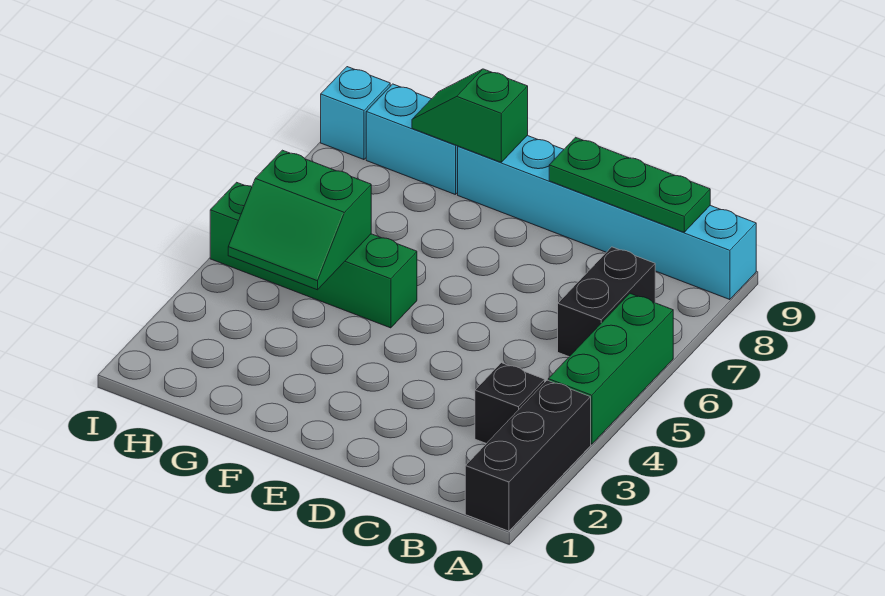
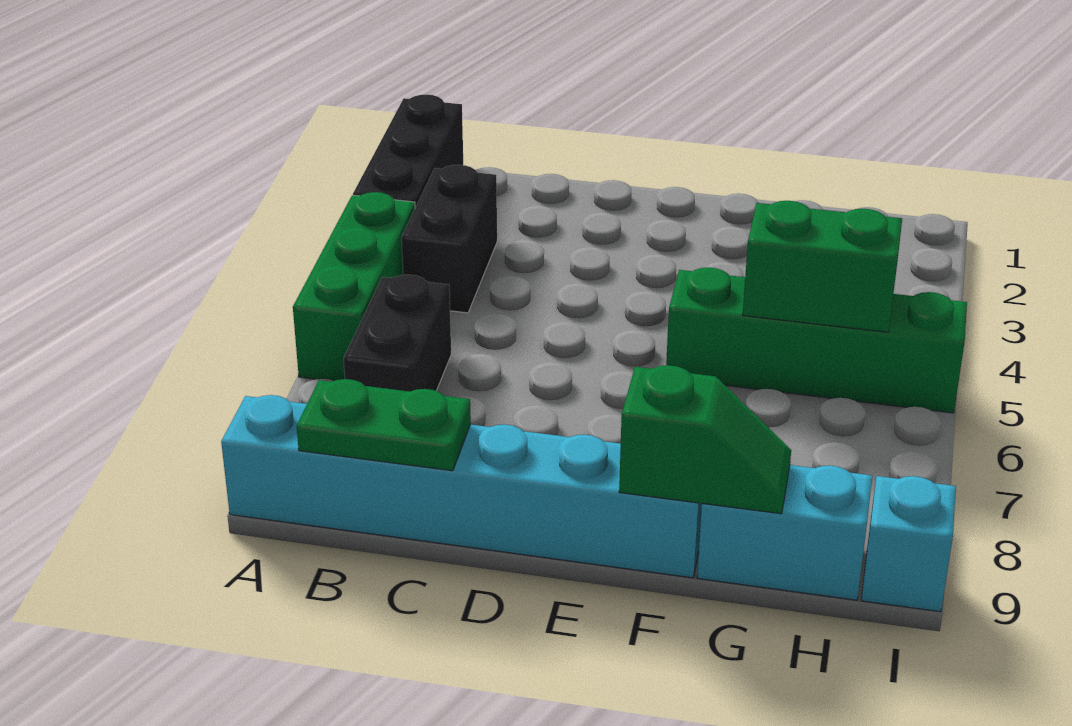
black brick B3 level 1 -> black brick B3:B4 level 1
green plate B9:D9 level 2 -> green plate B9:C9 level 2

